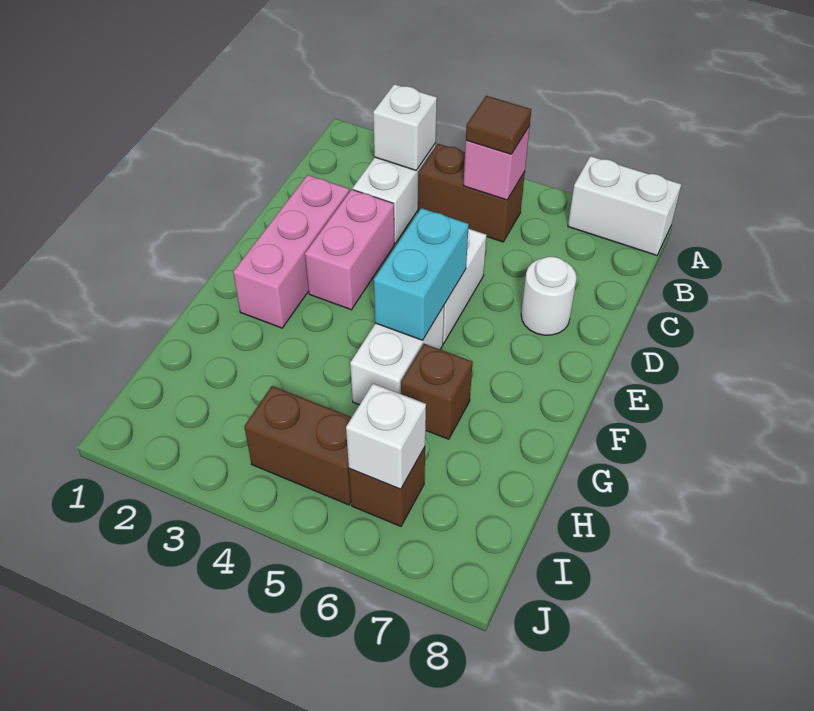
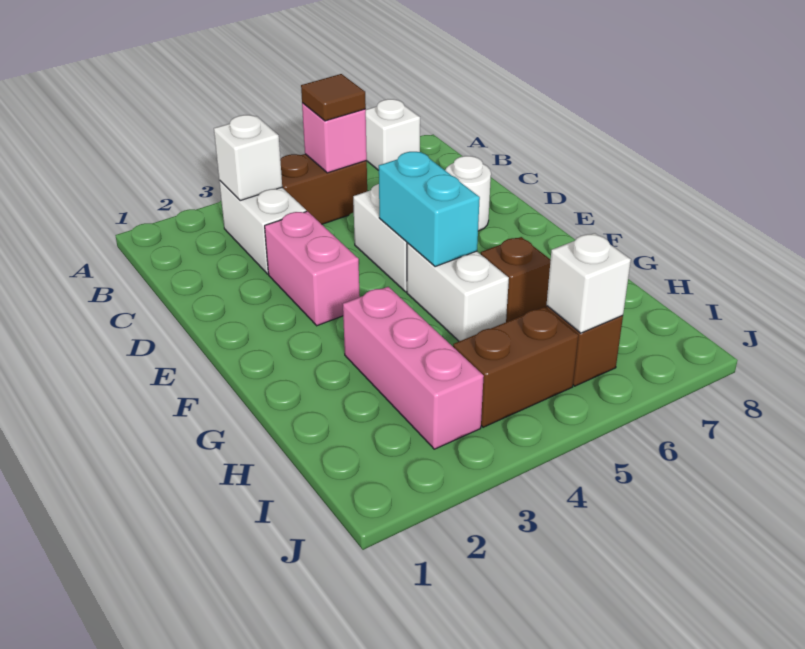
white brick A7:A8 level 1 -> white brick A7 level 1
pink brick D2:F2 level 1 -> pink brick G3:I3 level 1

